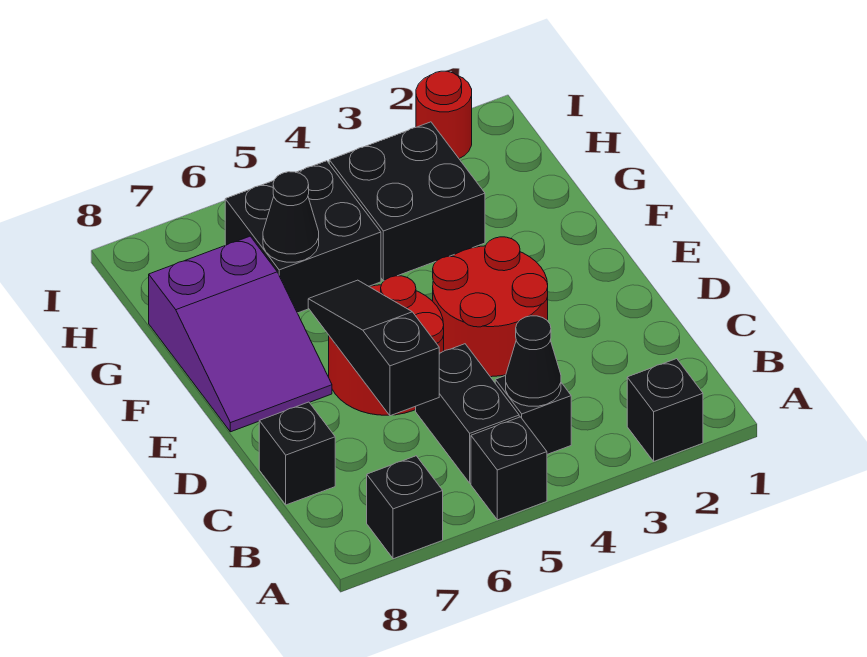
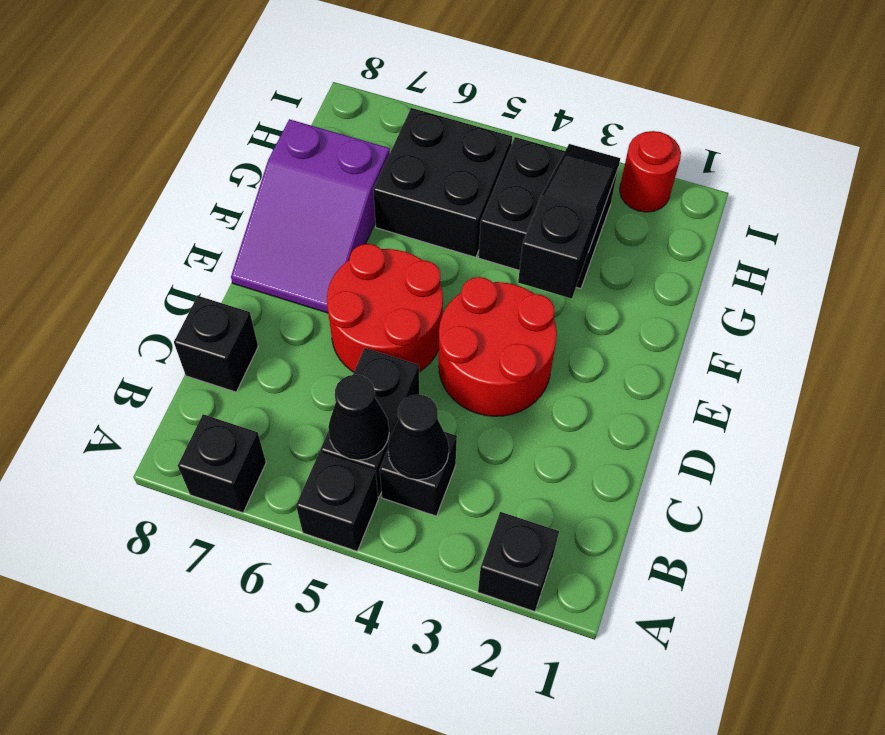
black slope C6:E6 level 2 top C -> black slope F3:H3 level 2 top F
black cone G6 level 2 -> black cone B5 level 2

